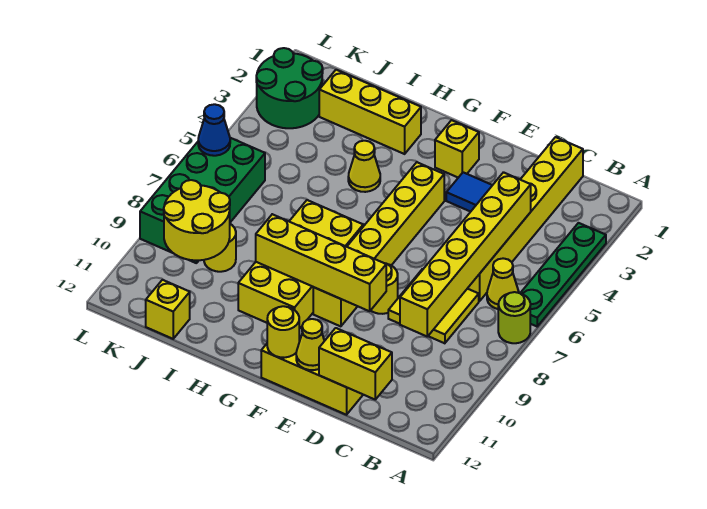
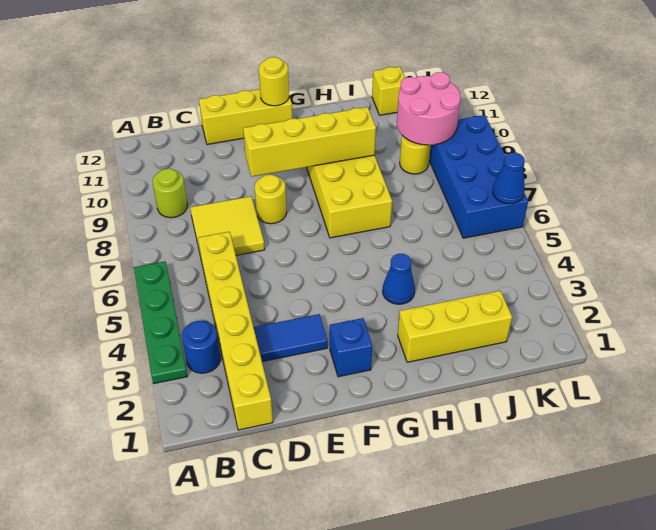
lime round brick A7 level 1 -> lime round brick B9 level 1
none -> blue round brick B3 level 1
yellow cone B6 level 1 -> none
yellow brick C4:C9 level 2 -> none
yellow brick C12:D12 level 2 -> none
yellow cone E12 level 2 -> none
yellow brick F2 level 1 -> blue brick F2 level 1
yellow brick F4:F9 level 1 -> none
yellow cone H4 level 1 -> blue cone H4 level 1
yellow round brick J9:K10 level 2 -> pink round brick J9:K10 level 2
green round brick K2:L3 level 1 -> none
green brick K6:L9 level 1 -> blue brick K6:L9 level 1

